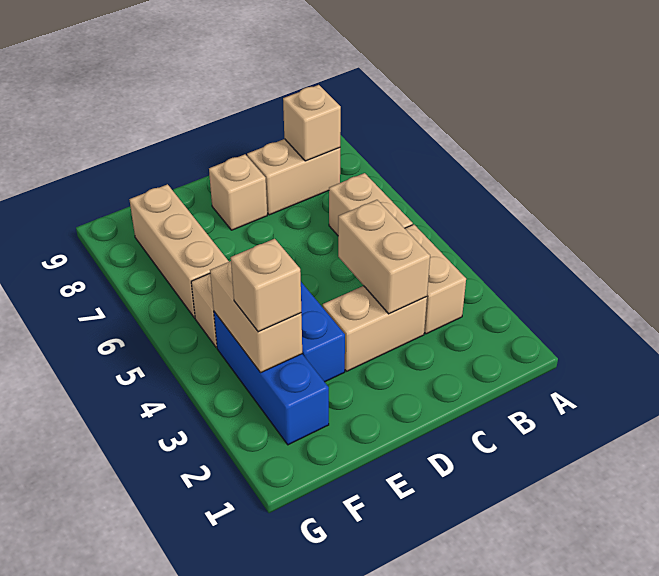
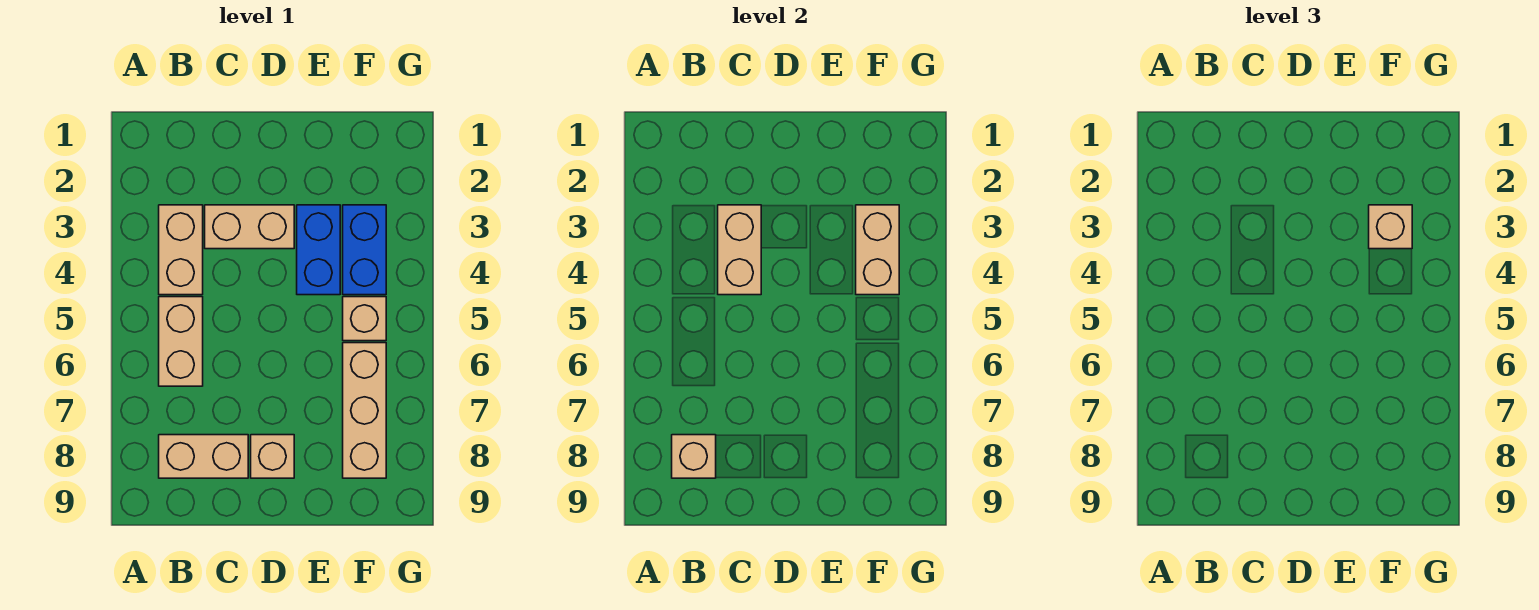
blue brick F2:F4 level 1 -> blue brick F3:F4 level 1

